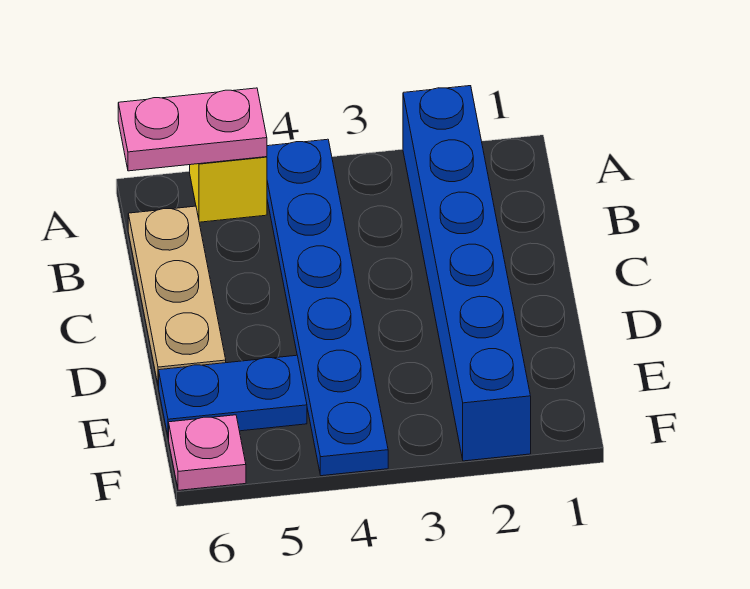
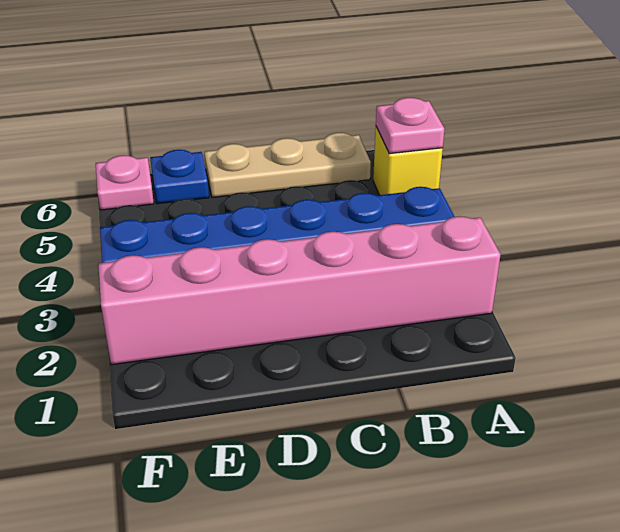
blue brick A2:F2 level 1 -> pink brick A2:F2 level 1
pink plate A5:A6 level 2 -> pink plate A5 level 2
blue plate E5:E6 level 1 -> blue plate E6 level 1

